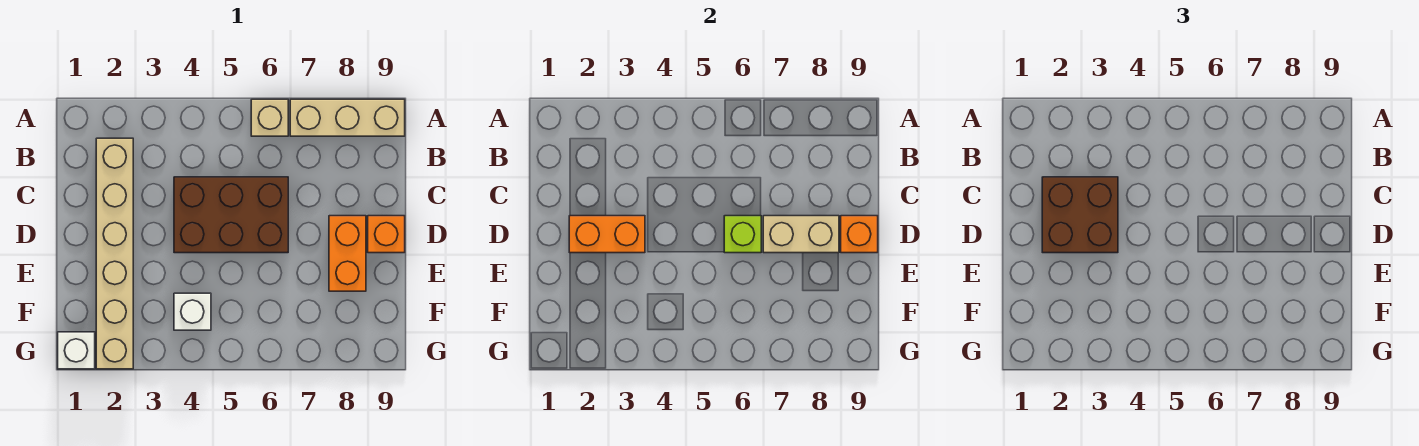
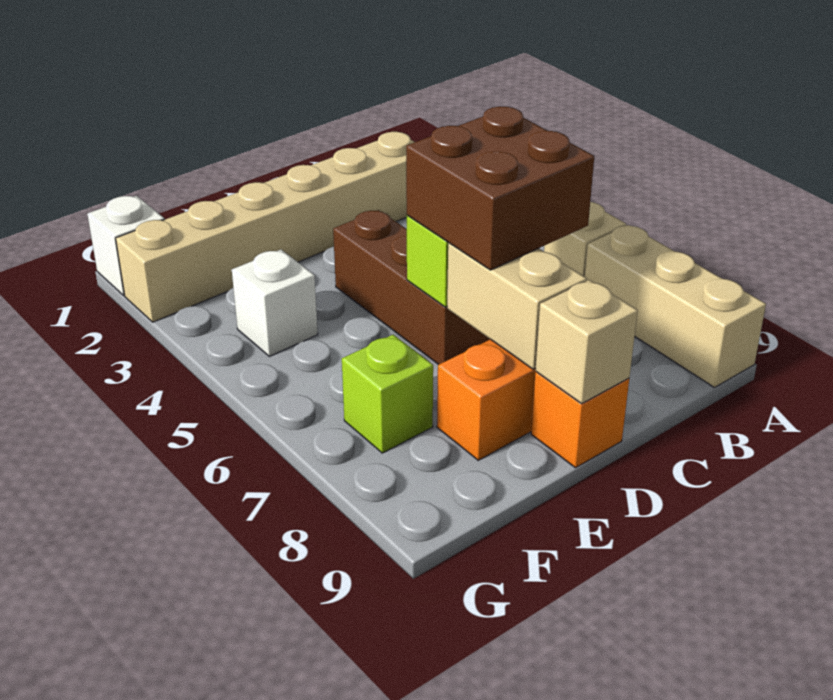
brown brick C2:D3 level 3 -> brown brick C6:D7 level 3
brown brick C4:D6 level 1 -> brown brick D4:D6 level 1
orange brick D2:D3 level 2 -> none
orange brick D9 level 2 -> tan brick D9 level 2
none -> lime brick F7 level 1

